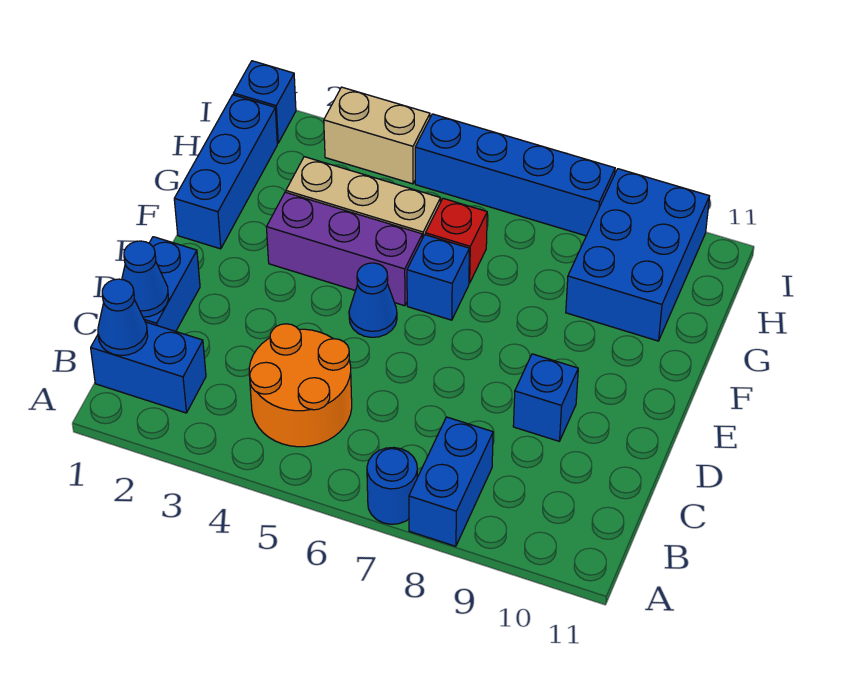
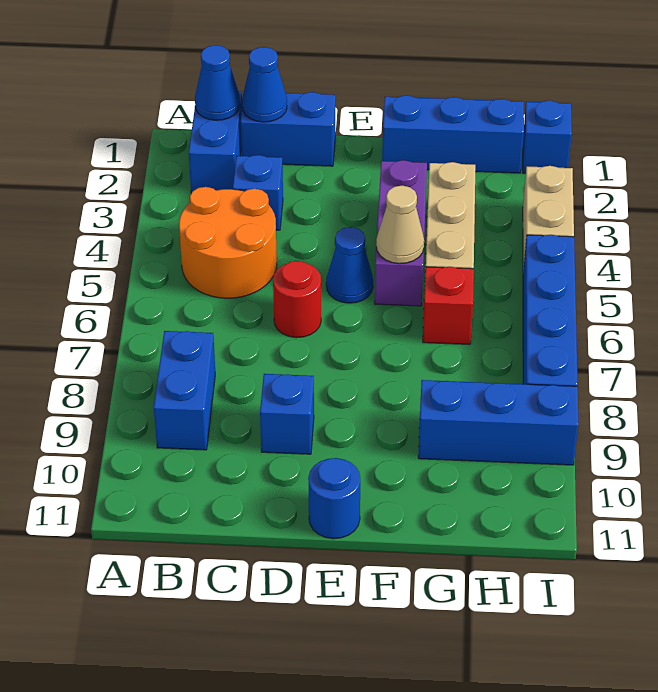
blue round brick A7 level 1 -> blue round brick E11 level 1
blue brick A8:B8 level 1 -> blue brick B8:B9 level 1
none -> red round brick D6 level 1
none -> tan cone F5 level 2
blue brick F6 level 1 -> blue brick C3 level 1
blue brick G9:I10 level 1 -> blue brick G9:I9 level 1

